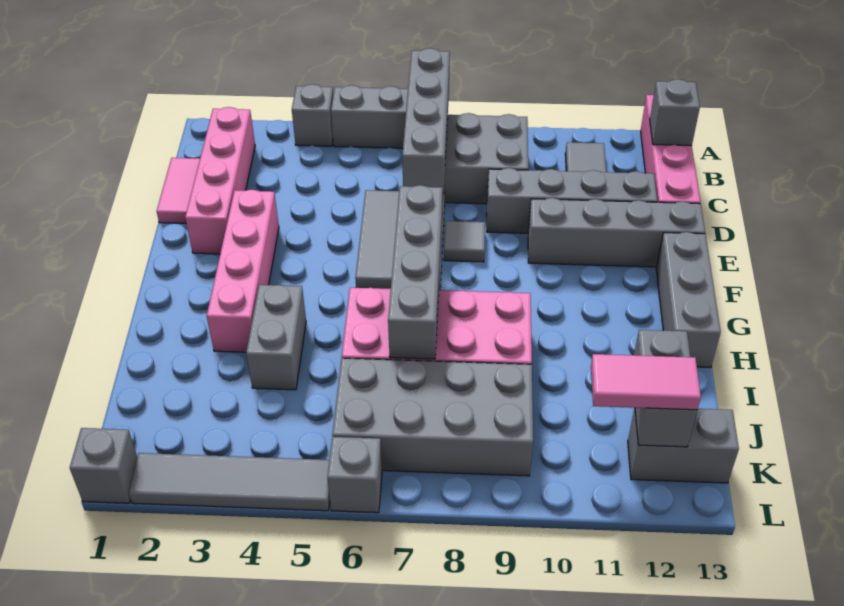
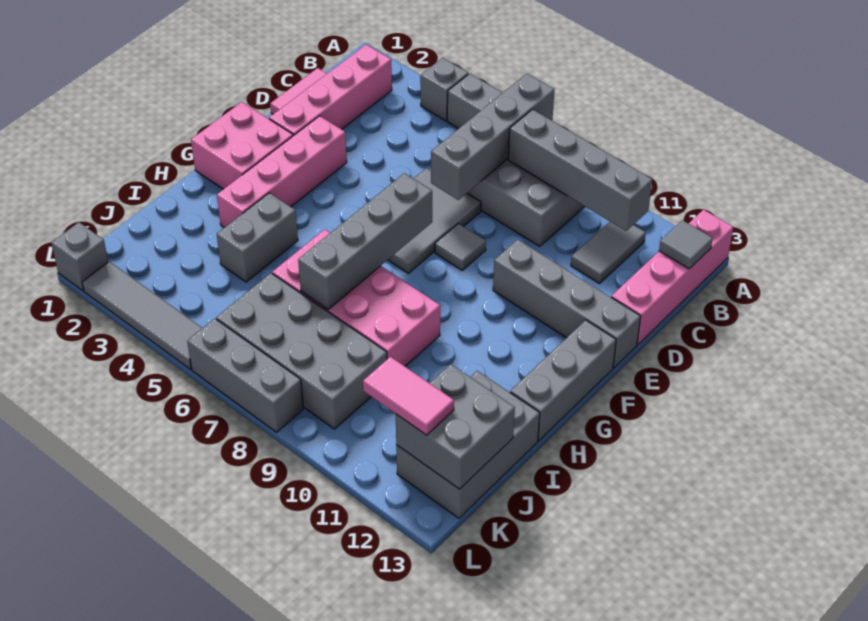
grey brick B13 level 2 -> grey tile B13 level 2
grey brick D9:D12 level 1 -> grey brick B8:B11 level 2
none -> pink brick F1:G2 level 1
grey brick J12:K12 level 2 -> grey brick J12:K13 level 2
grey brick K12:K13 level 1 -> grey brick I12:K13 level 1
grey brick L6 level 1 -> grey brick L6:L8 level 1

